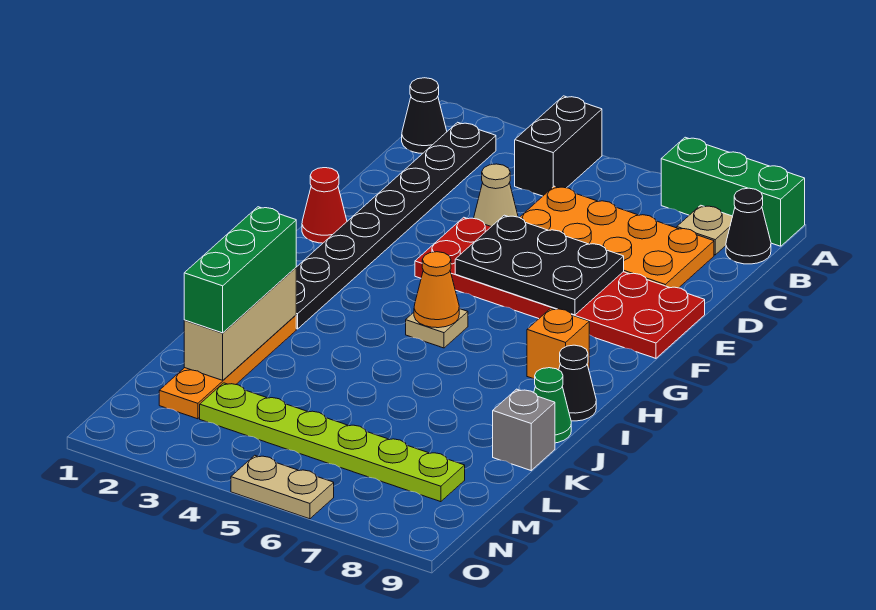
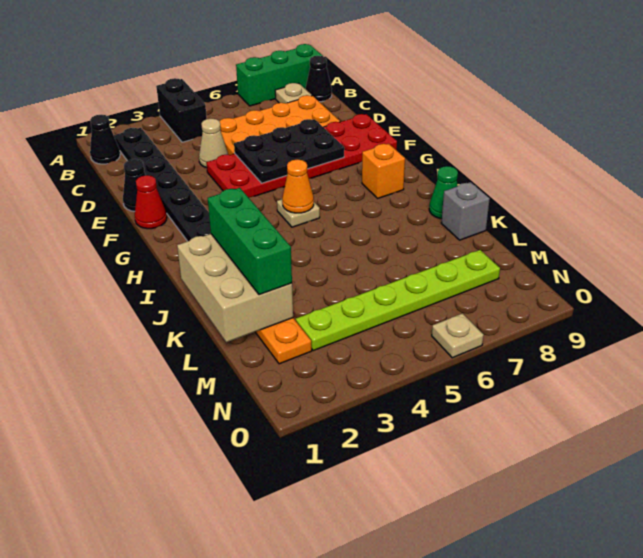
black cone I9 level 1 -> black cone E1 level 1
tan brick J2:L2 level 2 -> tan brick J1:L2 level 2
tan plate O5:O6 level 1 -> tan plate O6 level 1

